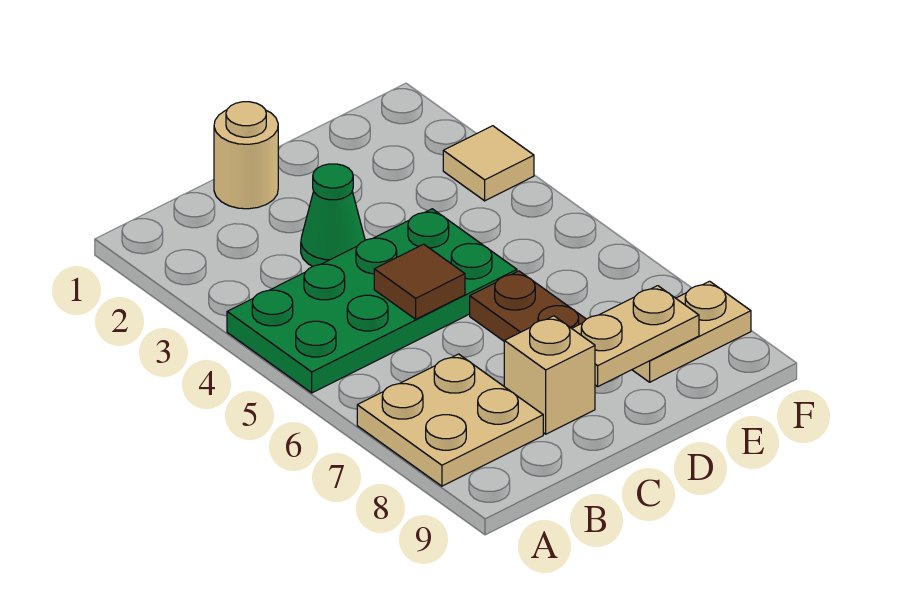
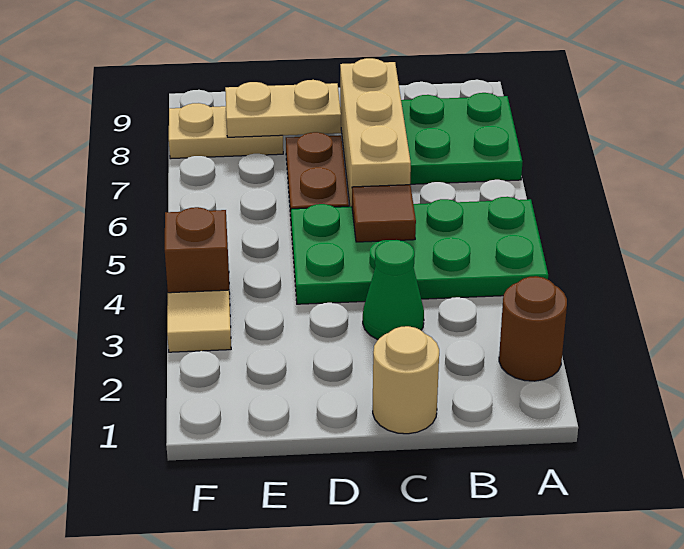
none -> brown round brick A2 level 1
tan plate A7:B8 level 1 -> green plate A7:B8 level 1
tan brick C8 level 1 -> tan brick C6:C8 level 1
none -> brown brick F4 level 1

